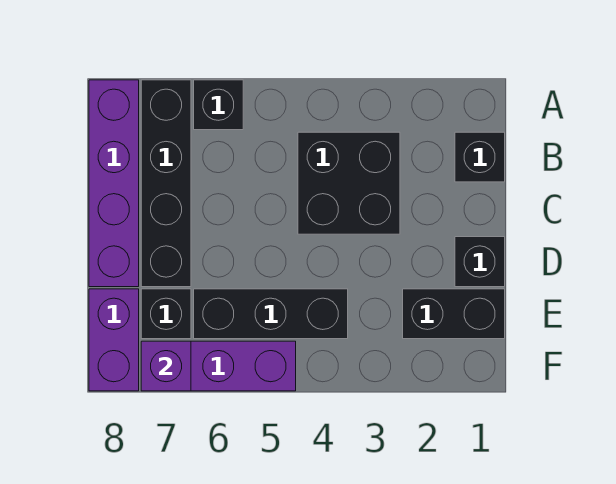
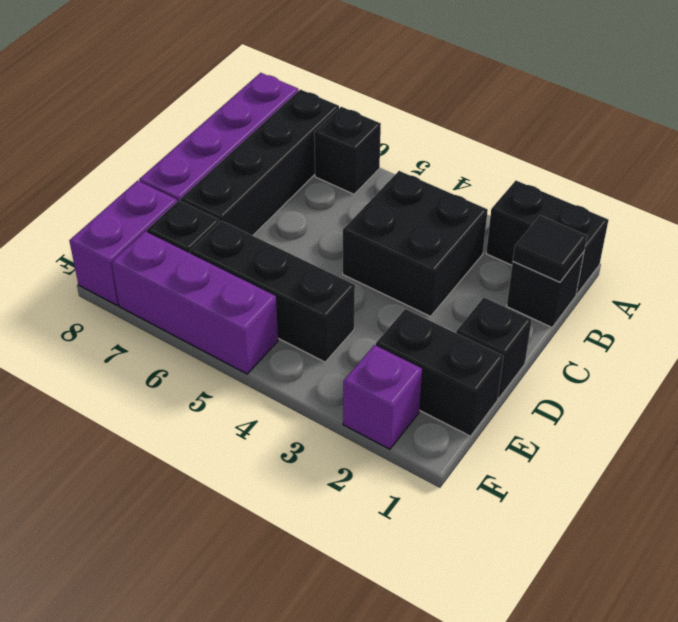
none -> black brick A1:A2 level 1
none -> black tile B1 level 2
purple brick F7 level 2 -> purple brick F2 level 1

